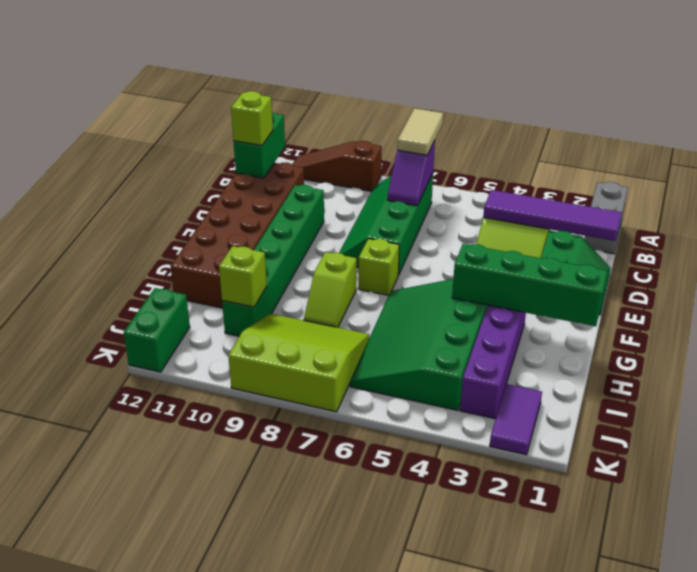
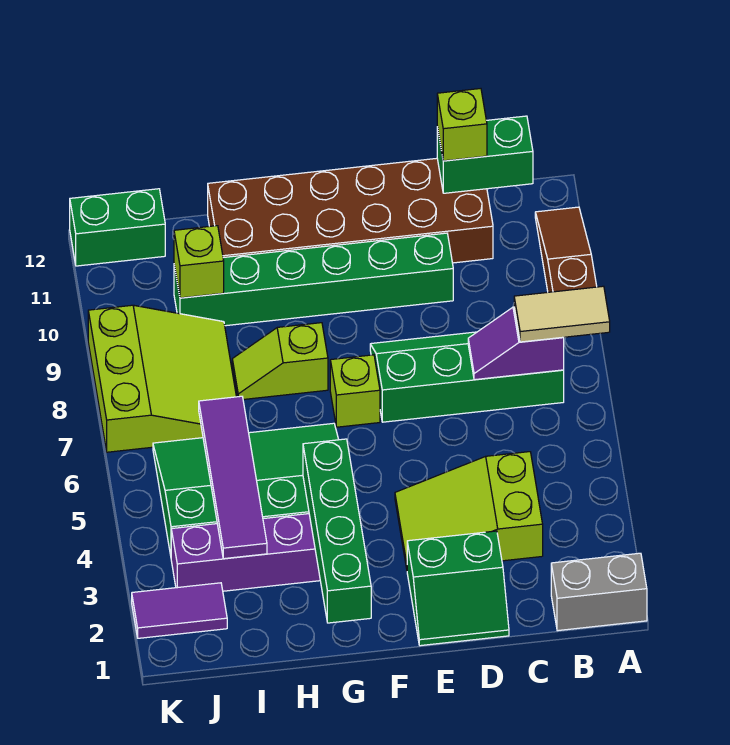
purple tile C1:C4 level 2 -> purple tile I3:I6 level 2

